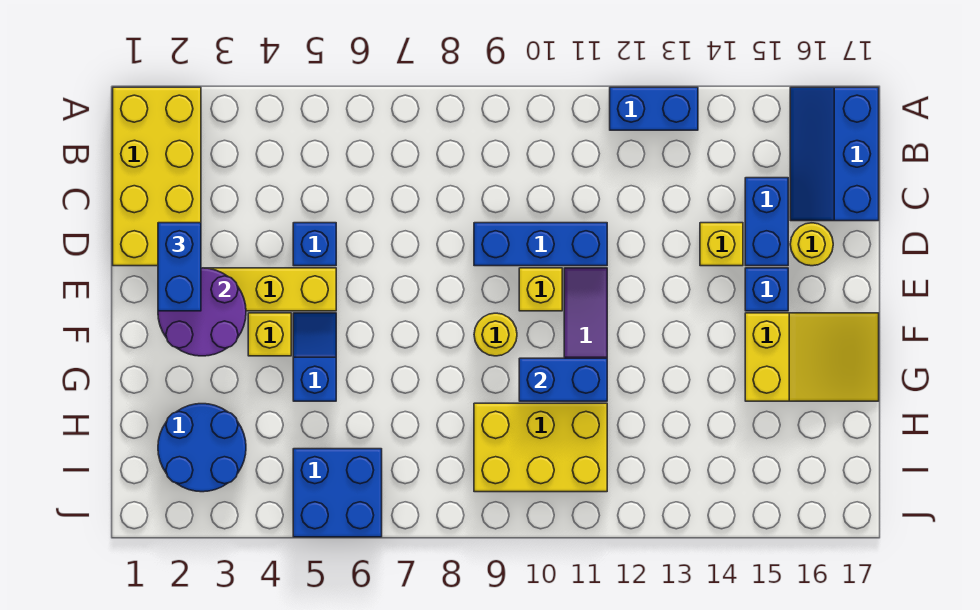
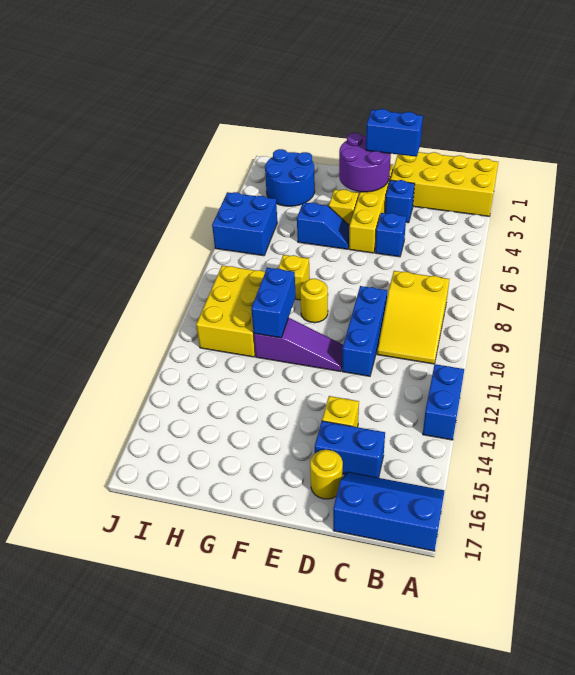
yellow brick E10 level 1 -> yellow brick G8 level 1
blue brick E15 level 1 -> blue brick D3 level 1
yellow slope F15:G17 level 1 top 15 -> yellow slope B8:C10 level 1 top 8

